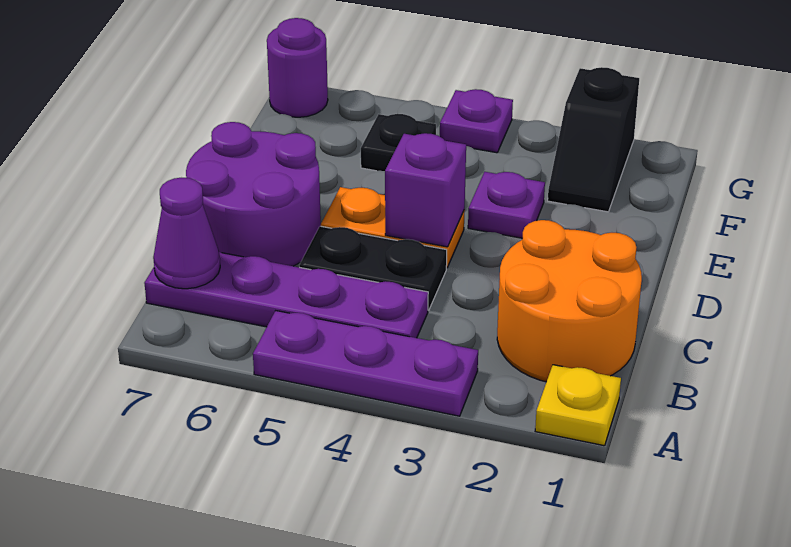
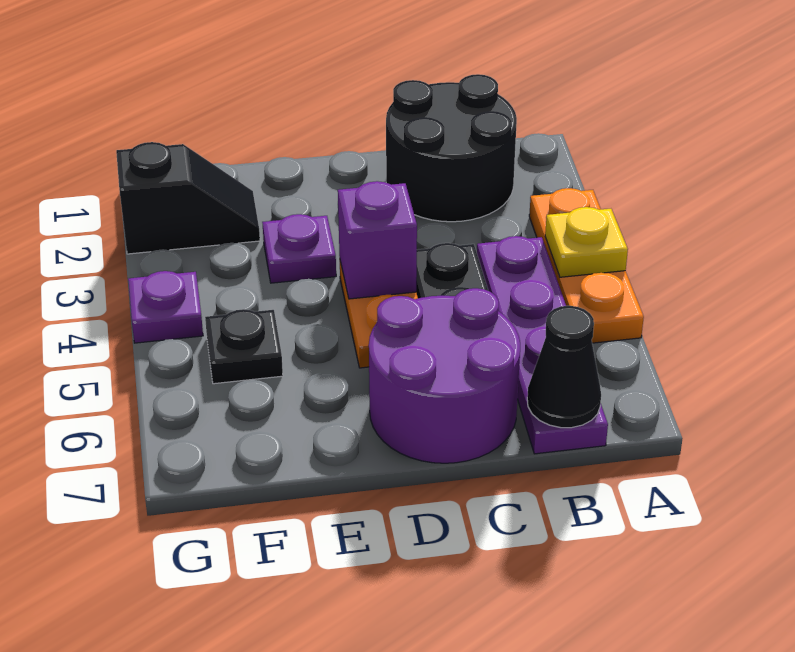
yellow plate A1 level 1 -> yellow plate A4 level 2
purple plate A3:A5 level 1 -> orange plate A3:A5 level 1
orange round brick B1:C2 level 1 -> black round brick B1:C2 level 1
purple cone B7 level 2 -> black cone B7 level 2
purple round brick G7 level 1 -> none

